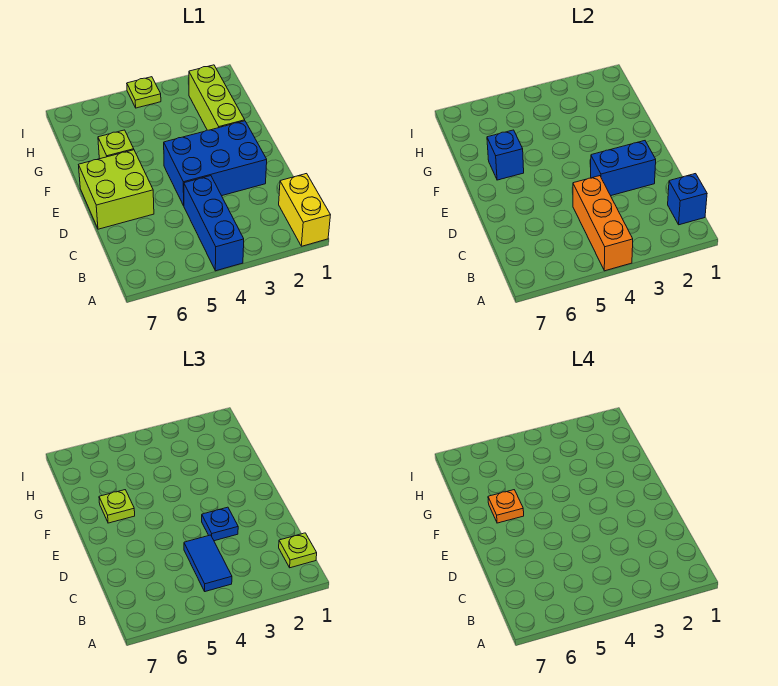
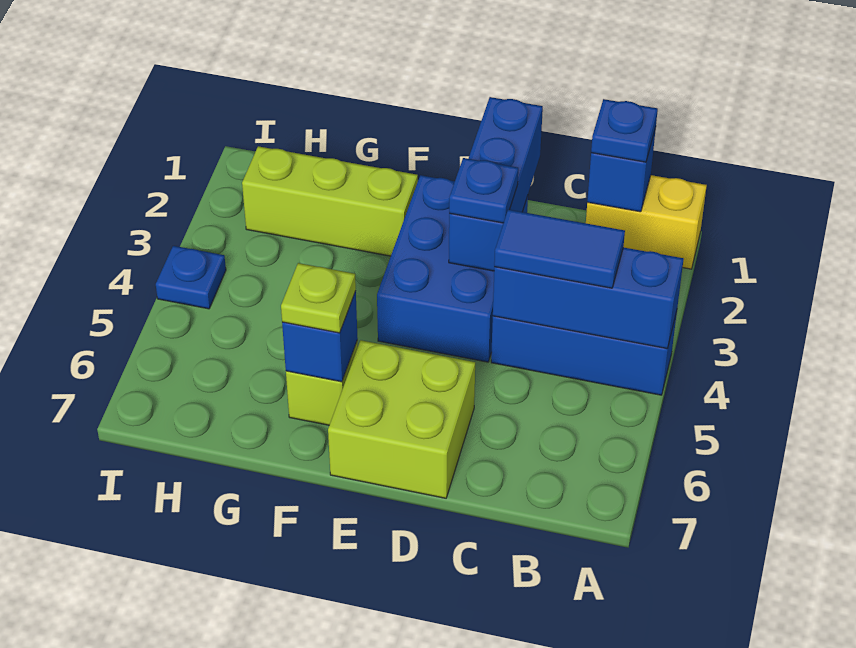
orange brick A4:C4 level 2 -> blue brick A4:C4 level 2
lime plate B1 level 3 -> blue plate B1 level 3
blue brick D2:D3 level 2 -> blue brick D1:D3 level 2
orange plate F6 level 4 -> none
lime plate I4 level 1 -> blue plate I4 level 1

